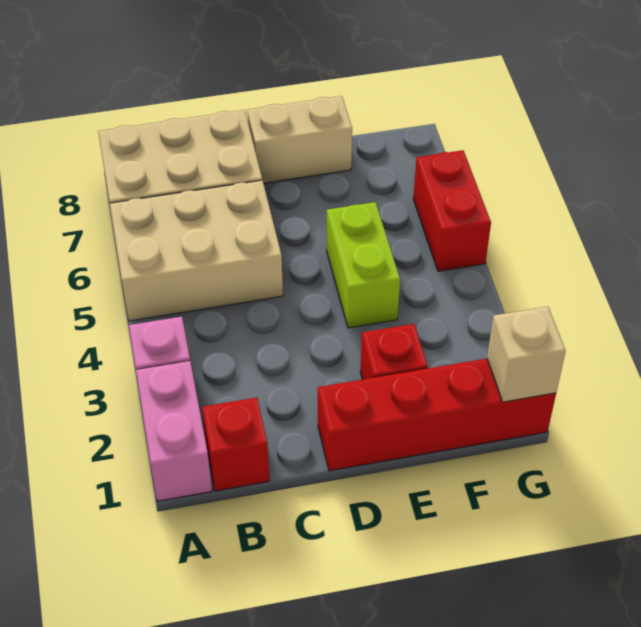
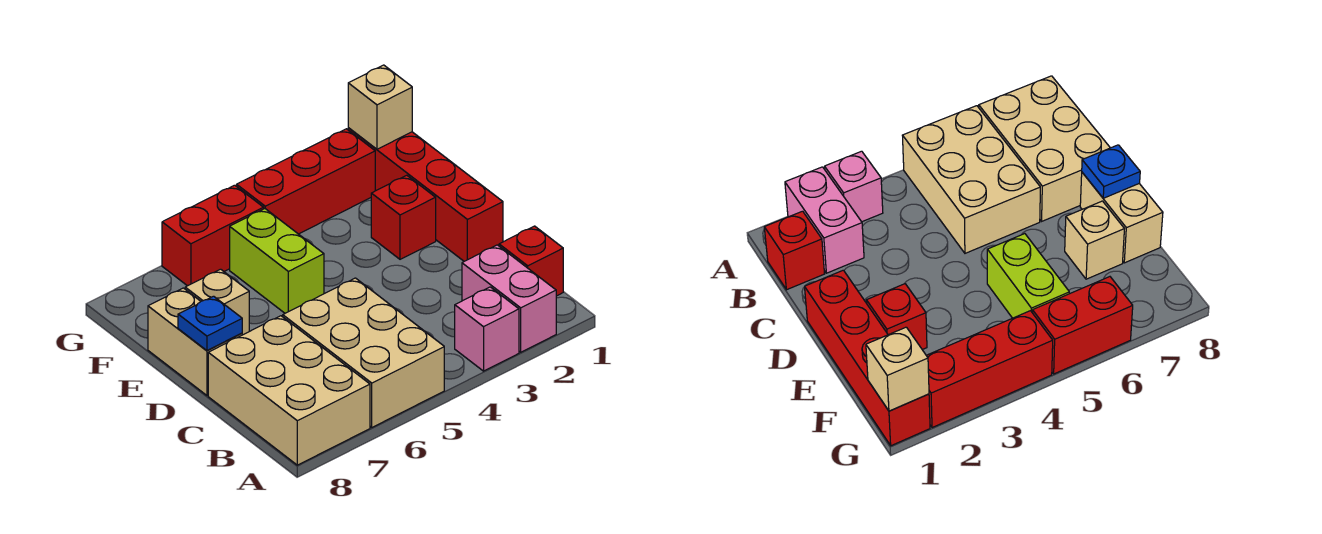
pink brick A1:A2 level 1 -> pink brick A2:B2 level 1
none -> blue plate D8 level 2
lime brick E4:E5 level 1 -> lime brick E5:F5 level 1
none -> tan brick E7 level 1
none -> red brick G2:G4 level 1

